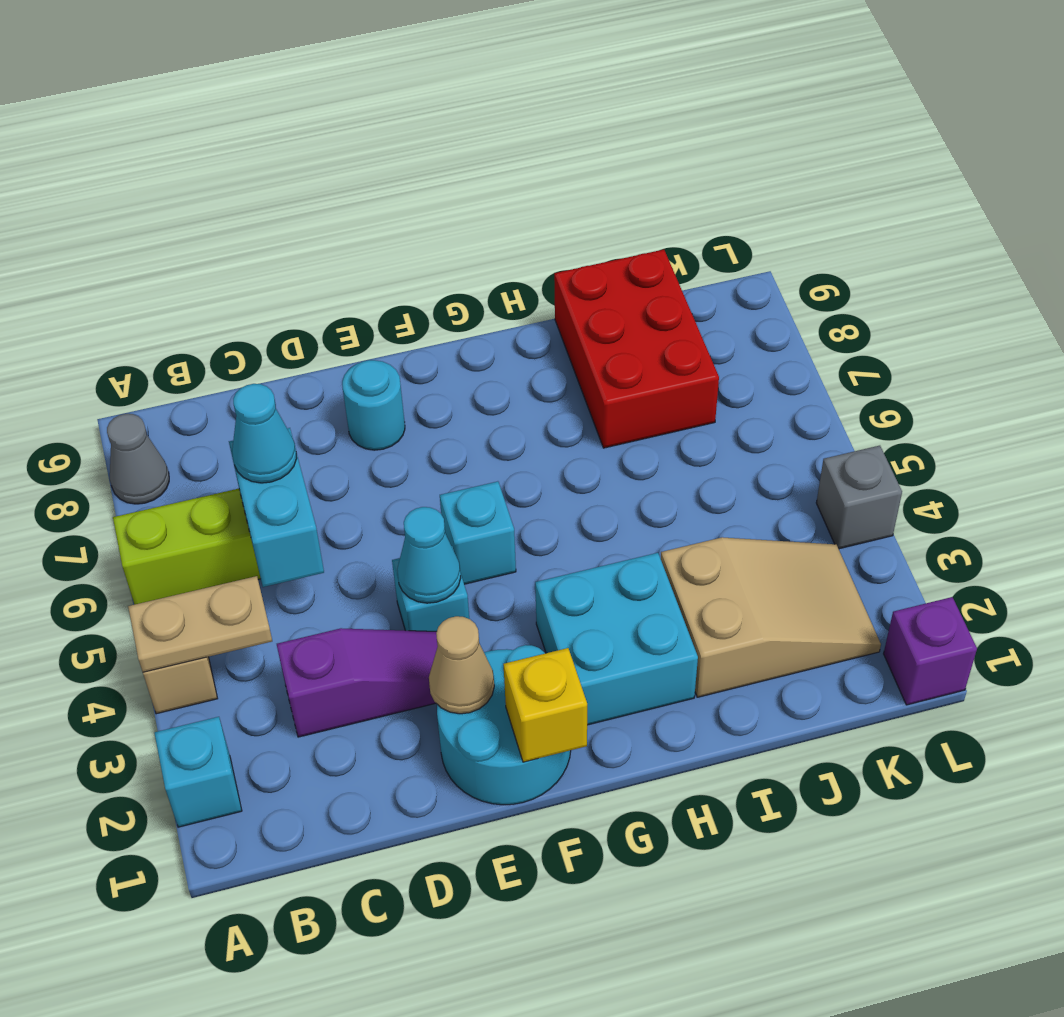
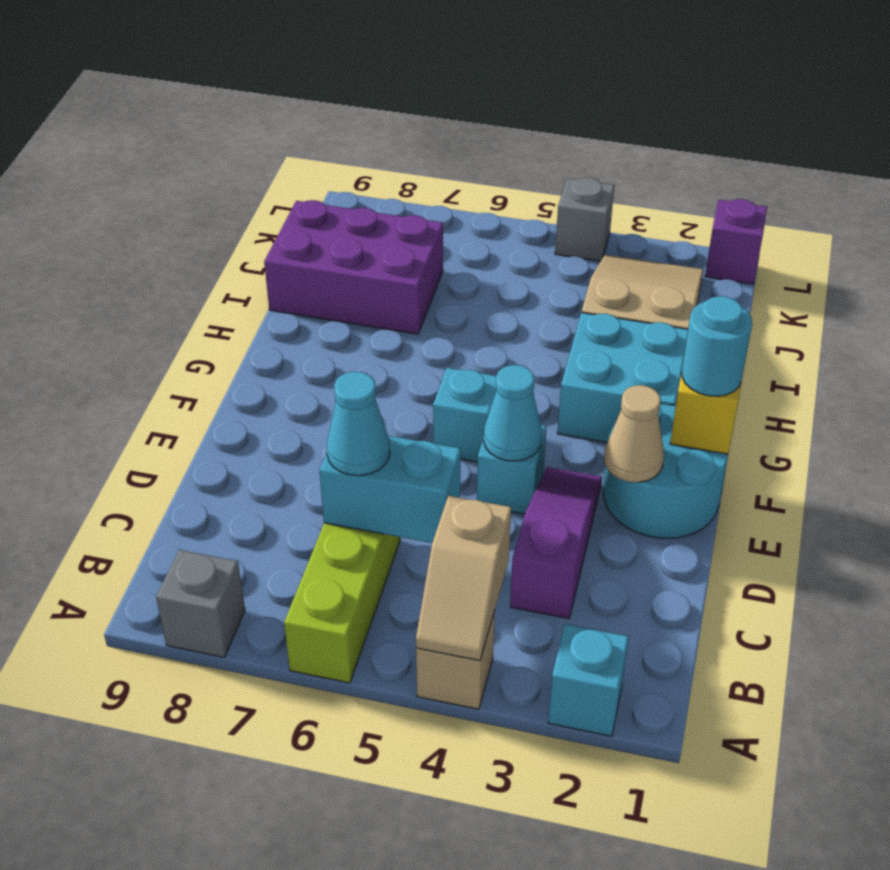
tan plate A4:B4 level 2 -> tan slope A4:B4 level 2 top B
grey cone A8 level 1 -> grey brick A8 level 1
cyan round brick E8 level 1 -> cyan round brick F1 level 3
red brick I7:J9 level 1 -> purple brick I7:J9 level 1

